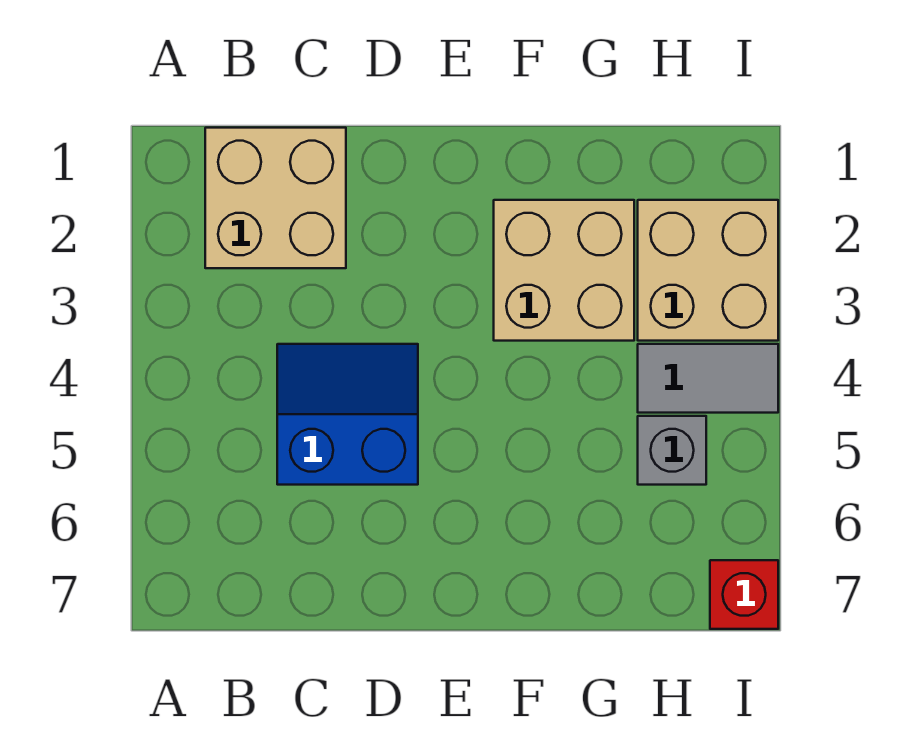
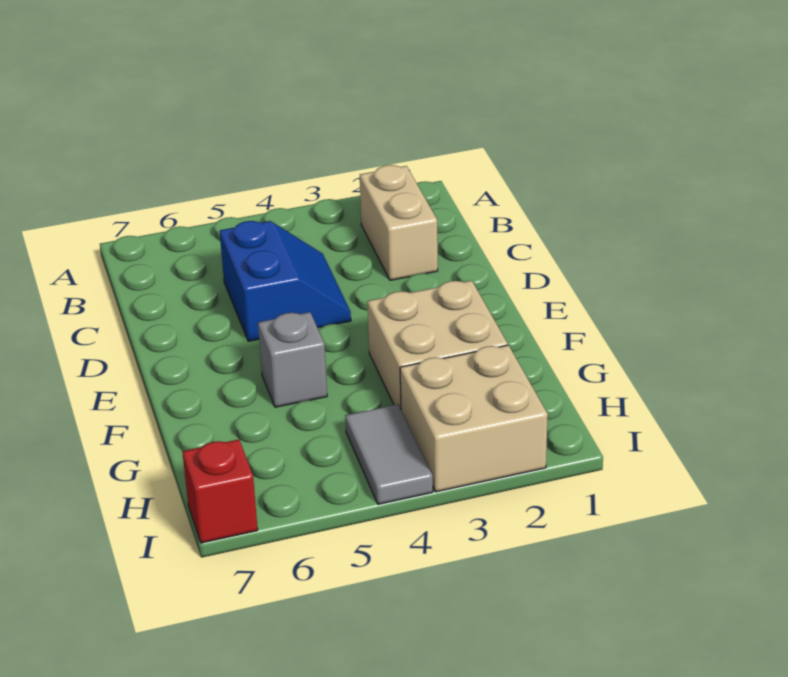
tan brick B1:C2 level 1 -> tan brick B2:C2 level 1
grey brick H5 level 1 -> grey brick F5 level 1

